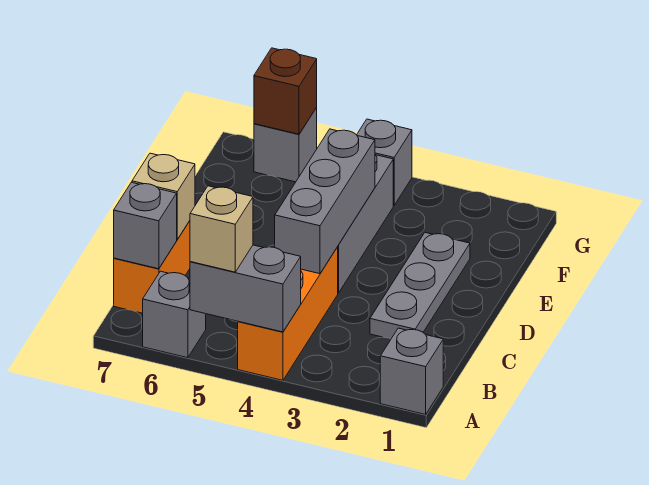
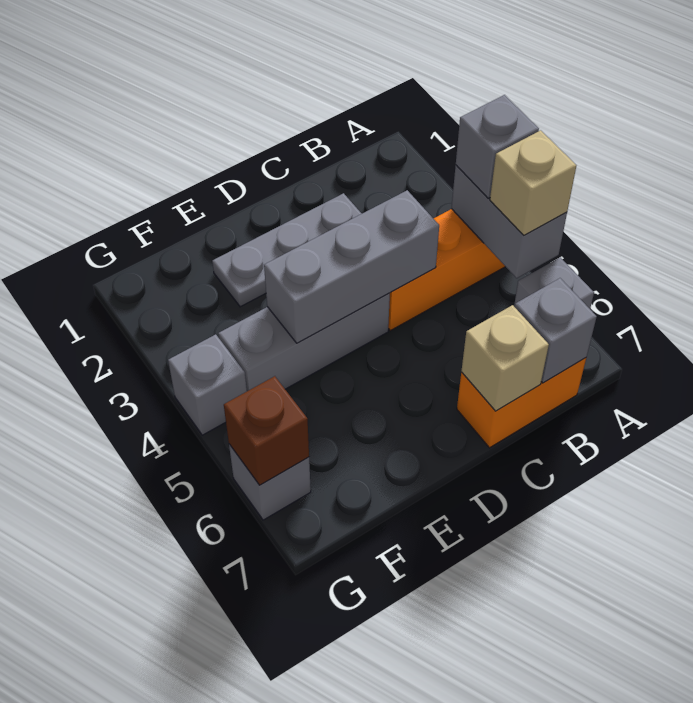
grey brick A1 level 1 -> grey brick A4 level 3

